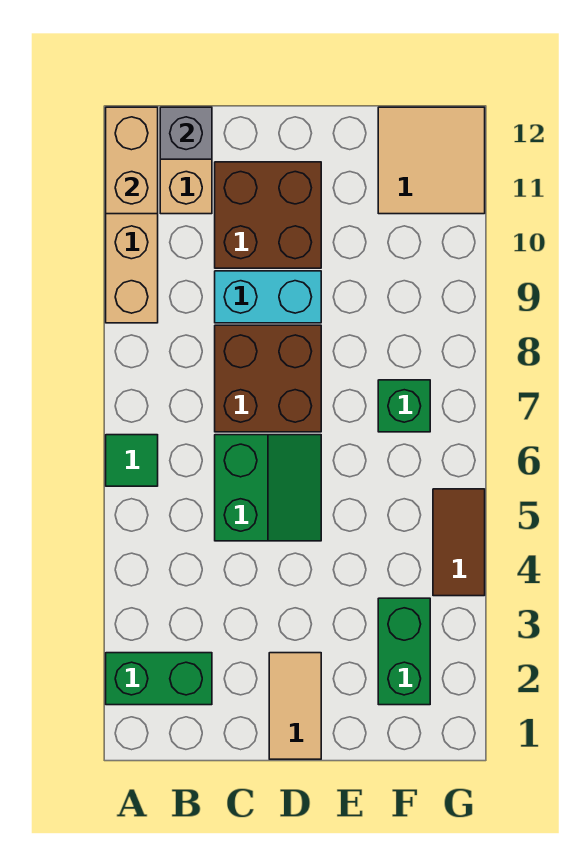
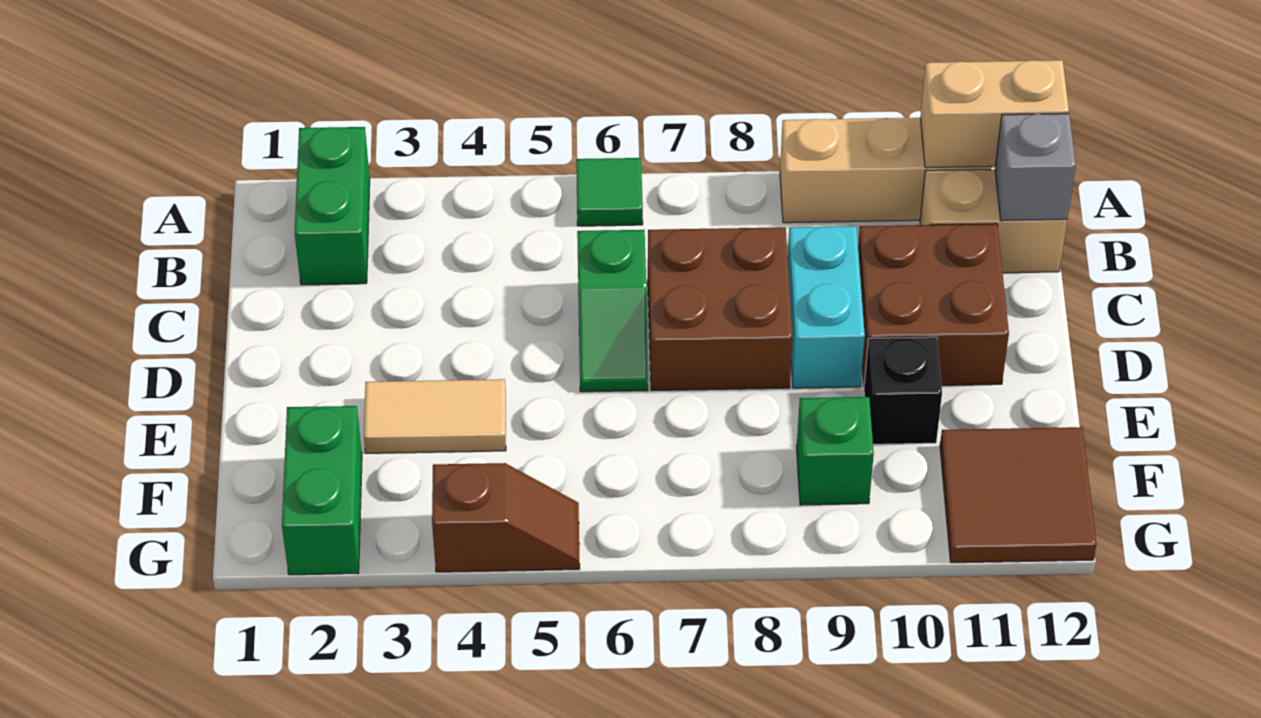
green slope C5:D6 level 1 top C -> green slope C6:D6 level 1 top C
tan tile D1:D2 level 1 -> tan tile E3:E4 level 1
none -> black brick E10 level 1
green brick F2:F3 level 1 -> green brick F2:G2 level 1
green brick F7 level 1 -> green brick F9 level 1
tan tile F11:G12 level 1 -> brown tile F11:G12 level 1
brown tile G4:G5 level 1 -> brown slope G4:G5 level 1 top 4

